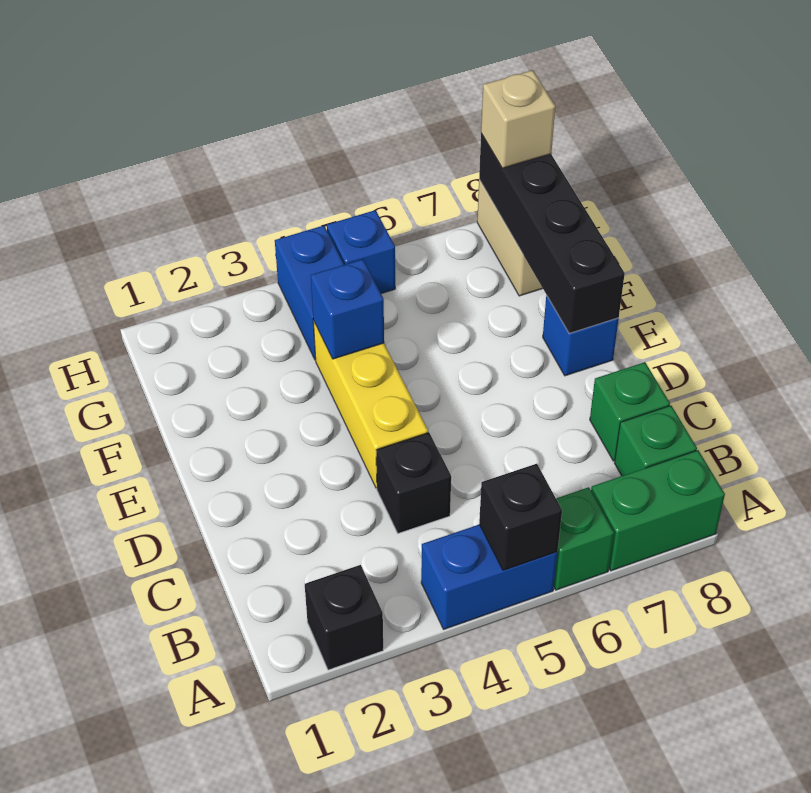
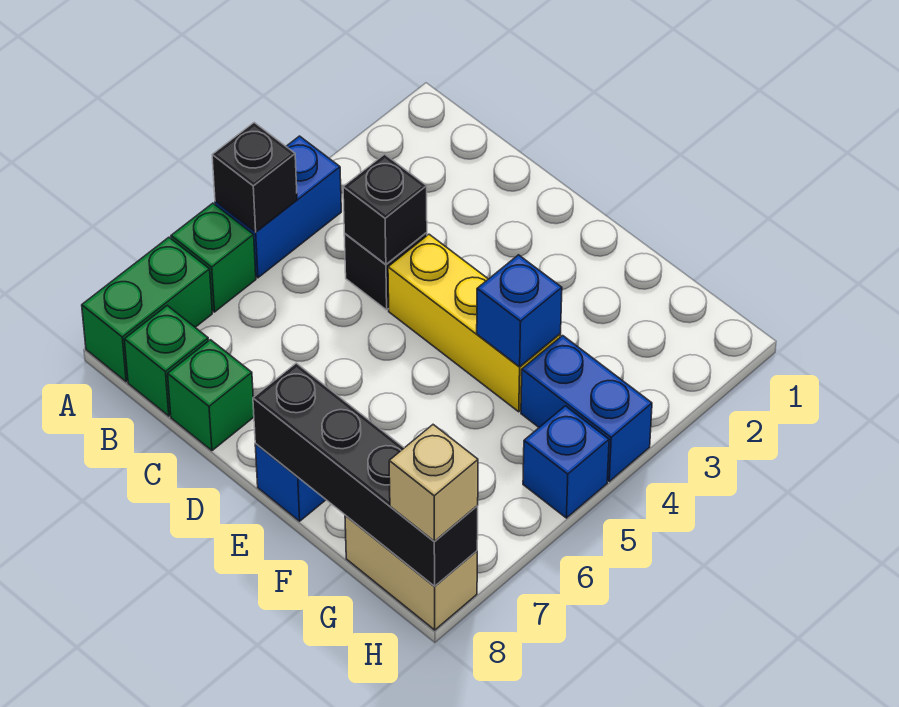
black brick A2 level 1 -> black brick C4 level 2

